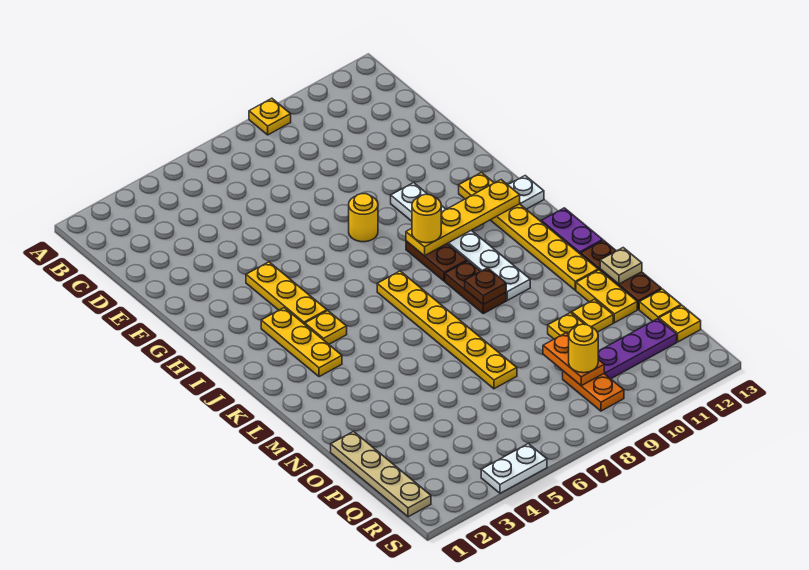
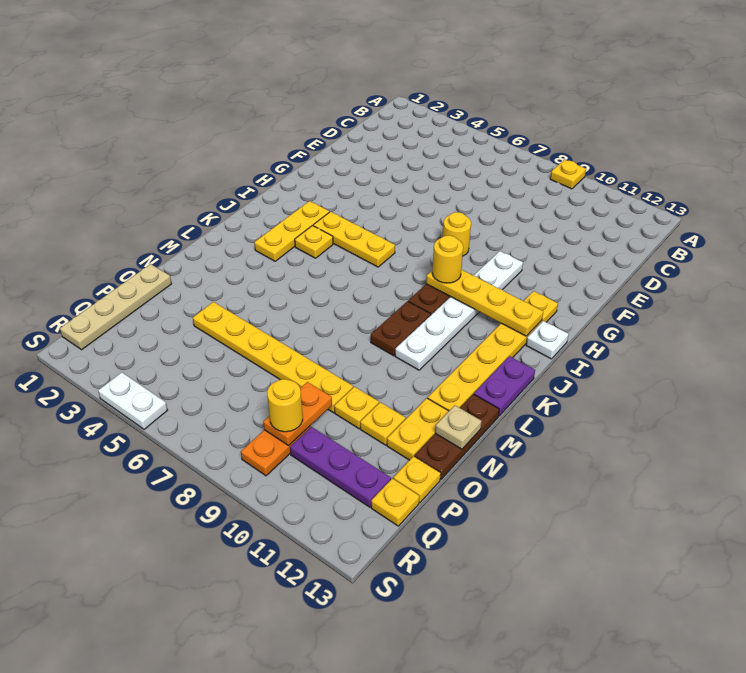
yellow plate G4:I4 level 1 -> yellow plate I4:I6 level 1
yellow plate J7:O7 level 1 -> yellow plate O4:O9 level 1
brown plate L9 level 2 -> none

